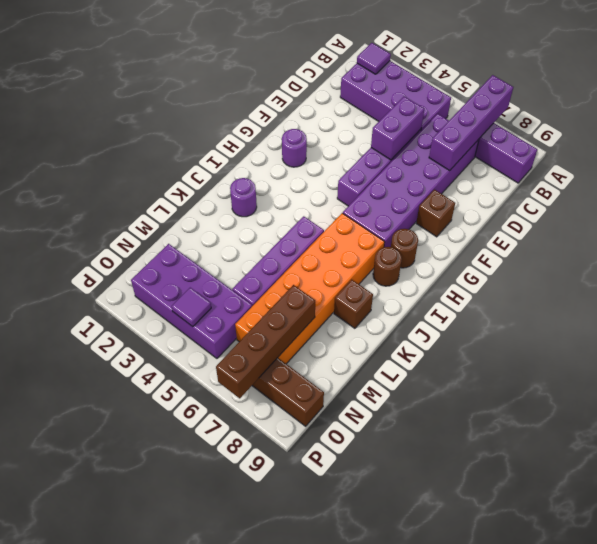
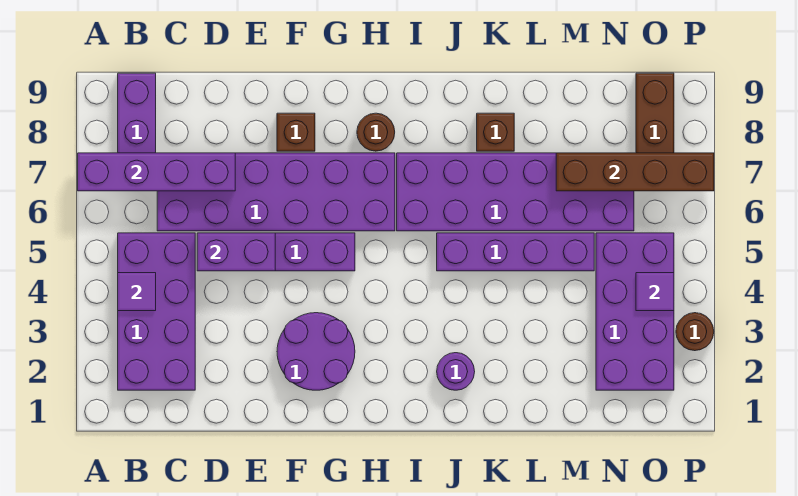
purple tile B2 level 2 -> purple tile B4 level 2
purple round brick G2 level 1 -> purple round brick F2:G3 level 1
orange brick I6:N7 level 1 -> purple brick I6:N7 level 1
brown round brick I8 level 1 -> brown round brick P3 level 1

